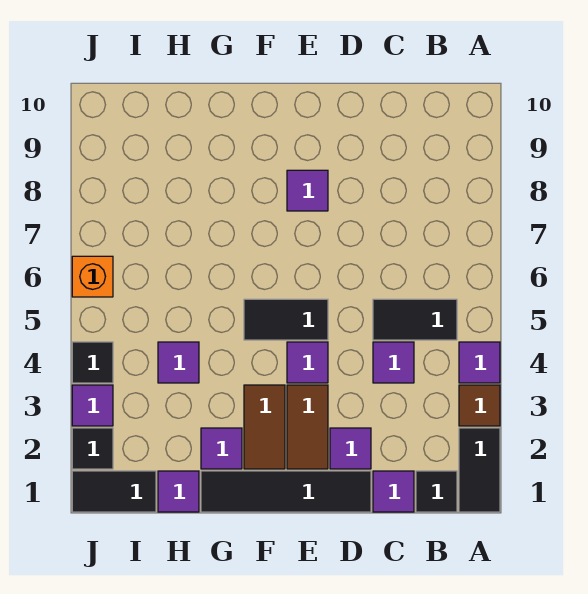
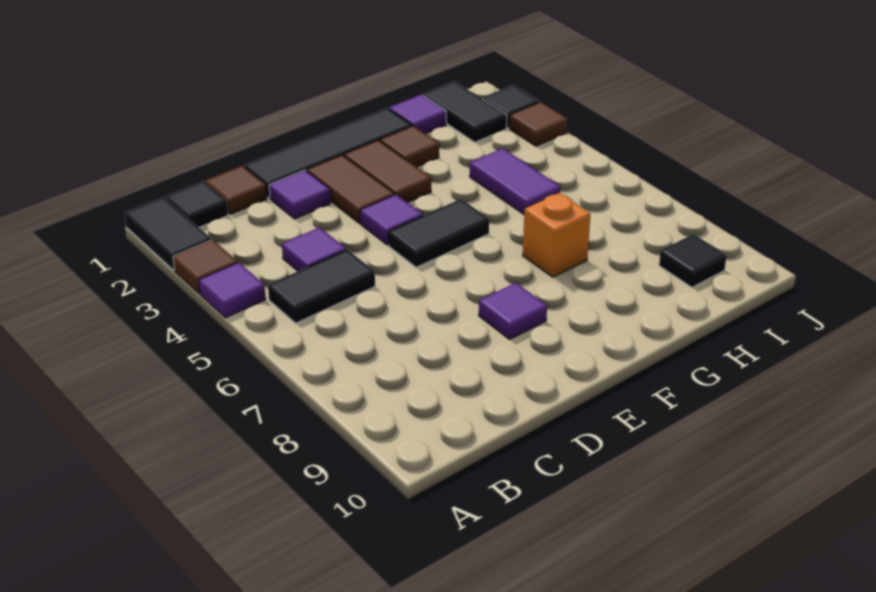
purple tile C1 level 1 -> brown tile C1 level 1
purple tile G2 level 1 -> brown tile G2 level 1
purple tile H4 level 1 -> purple tile H4:H5 level 1
black tile I1:J1 level 1 -> black tile I1:I2 level 1
purple tile J3 level 1 -> brown tile J3 level 1
black tile J4 level 1 -> black tile I9 level 1
orange brick J6 level 1 -> orange brick G7 level 1

